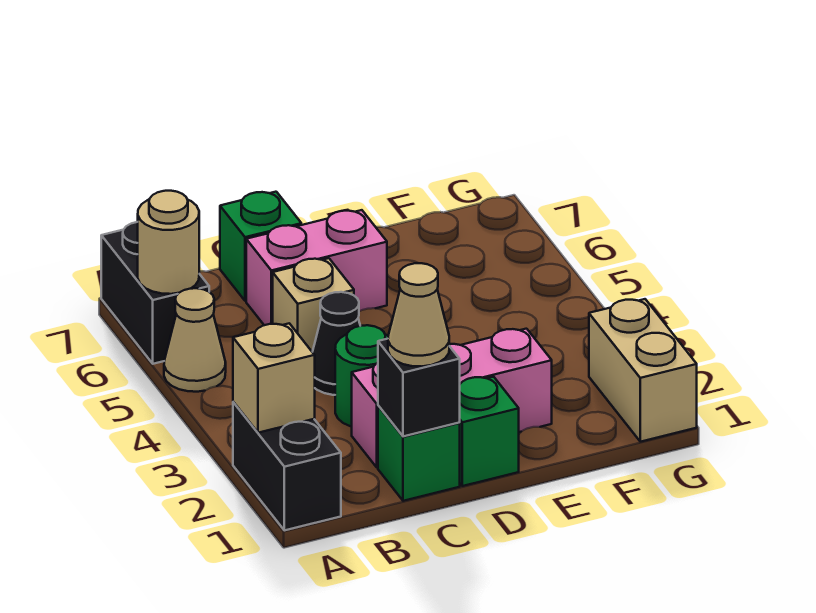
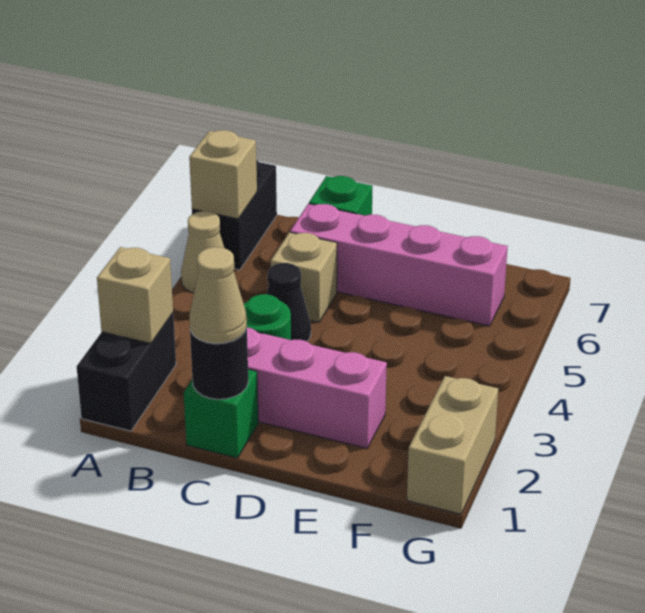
tan round brick A6 level 2 -> tan brick A6 level 2
black brick C1 level 2 -> black round brick C1 level 2
pink brick C6:D6 level 1 -> pink brick C6:F6 level 1
green brick D1 level 1 -> none

